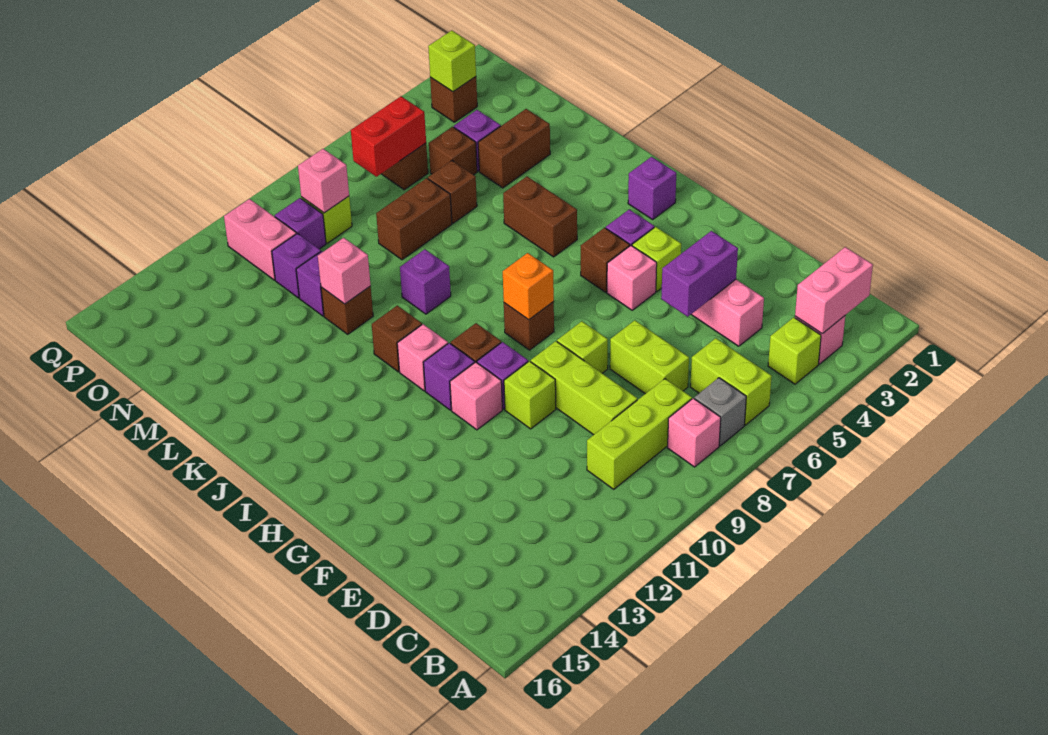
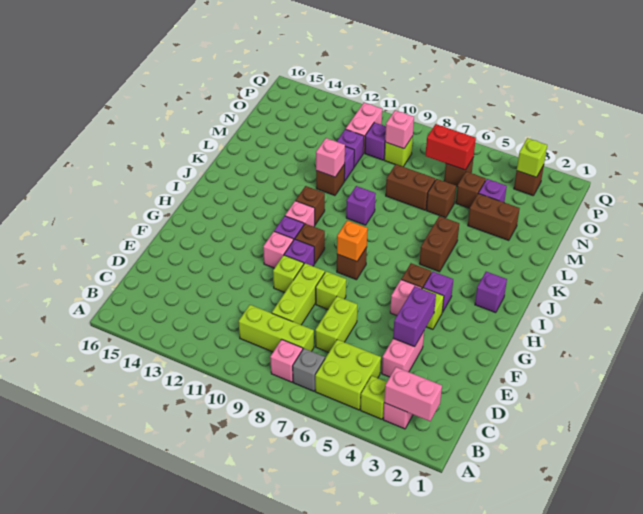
lime brick B6:C6 level 1 -> lime brick B5:C6 level 1
purple brick E4:E5 level 2 -> purple brick E4:F4 level 2

